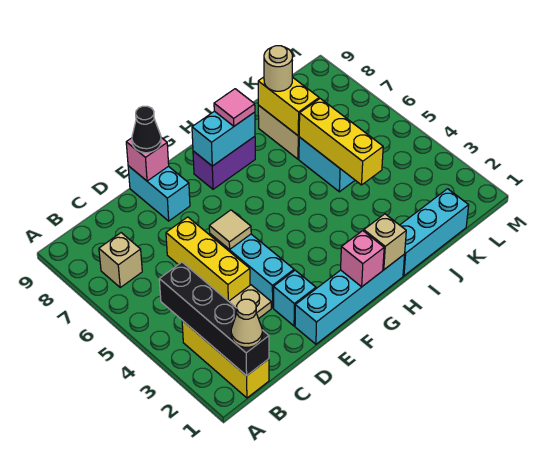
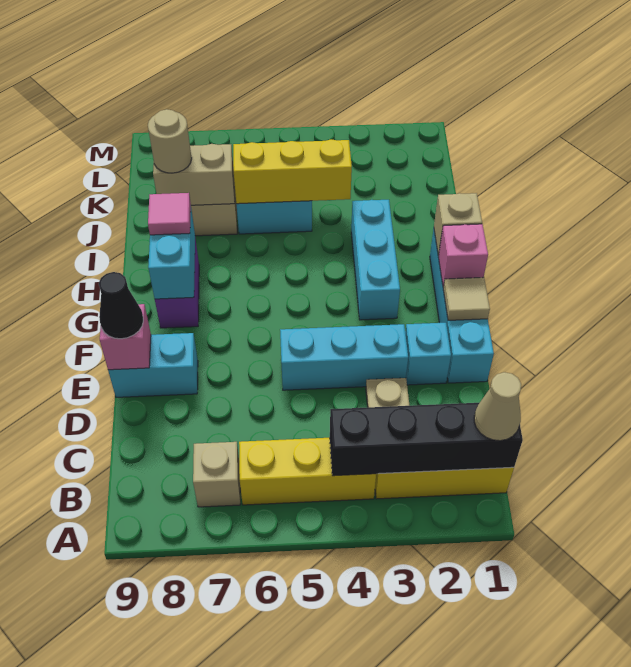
yellow brick D4:D6 level 1 -> yellow brick B4:B6 level 1
tan tile E5 level 2 -> tan tile F1 level 2
cyan brick I1:K1 level 1 -> cyan brick G3:I3 level 1
yellow brick J7:J8 level 2 -> tan brick J7:J8 level 2

